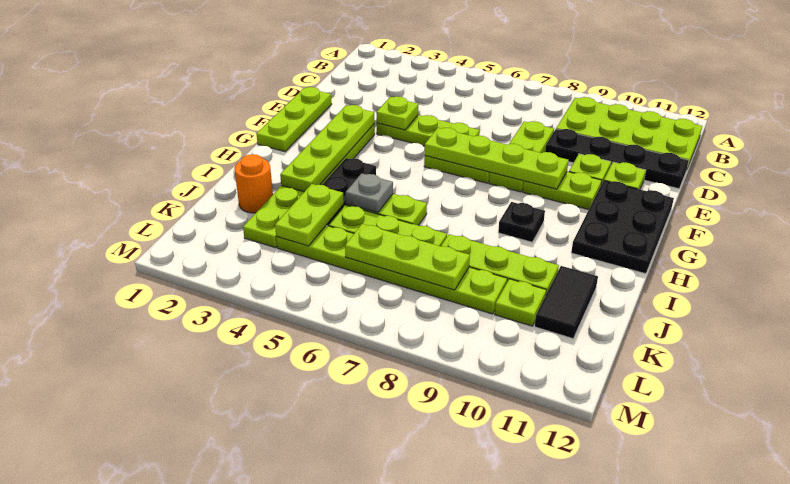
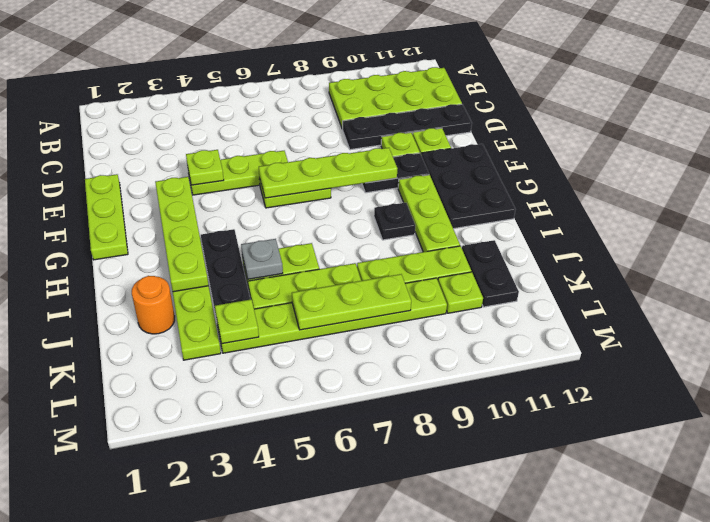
lime plate D8:F8 level 1 -> lime plate G10:I10 level 1
lime plate F9:F10 level 1 -> black plate F9:F10 level 1
lime plate J4:K4 level 2 -> lime plate K4 level 2
black tile J11:K11 level 1 -> black plate J11:K11 level 1

